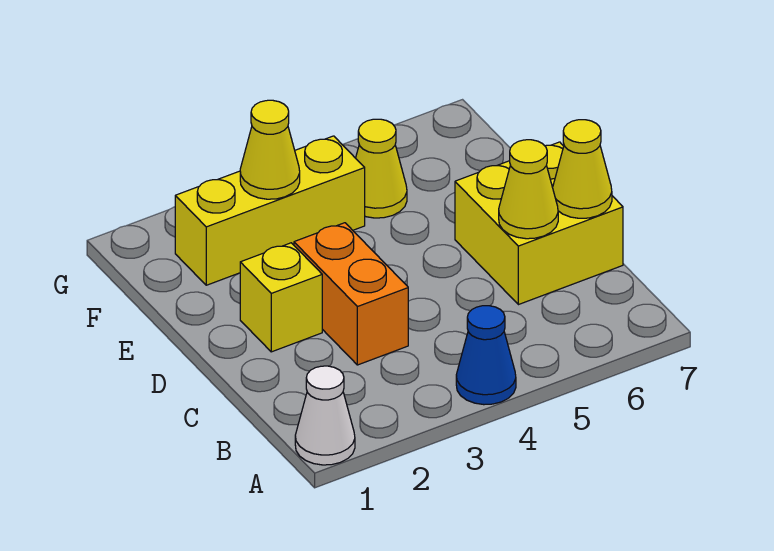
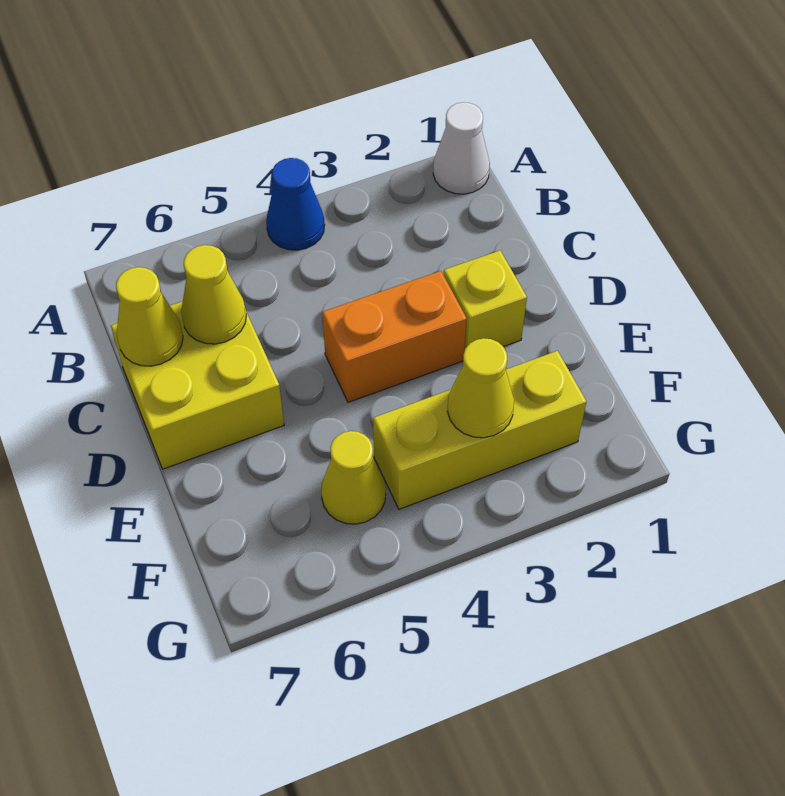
orange brick C3:D3 level 1 -> orange brick D3:D4 level 1

